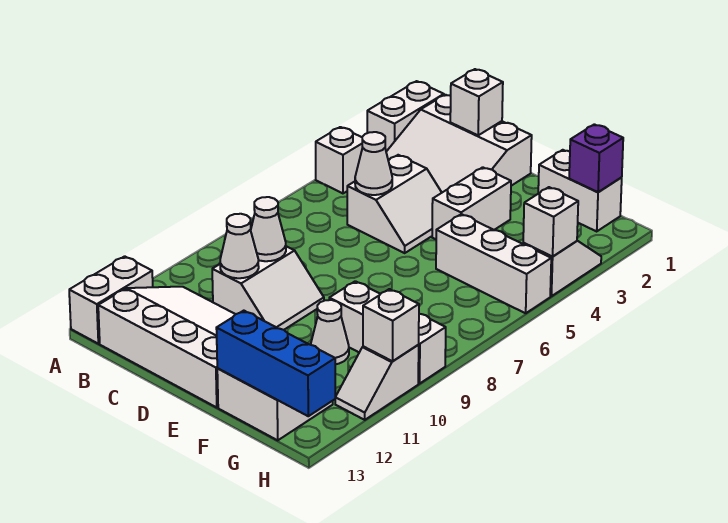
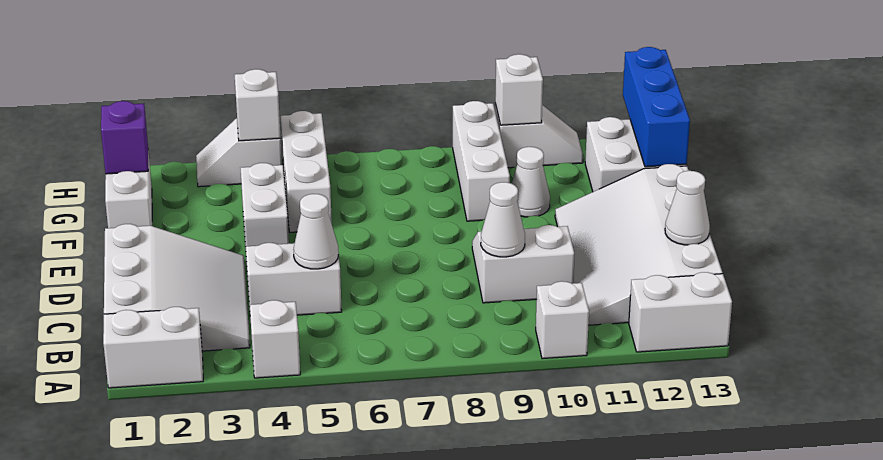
white brick C1 level 2 -> white brick A10 level 1
white cone C10 level 2 -> white cone C13 level 2
white brick E3:E4 level 1 -> white brick E4:F4 level 1

